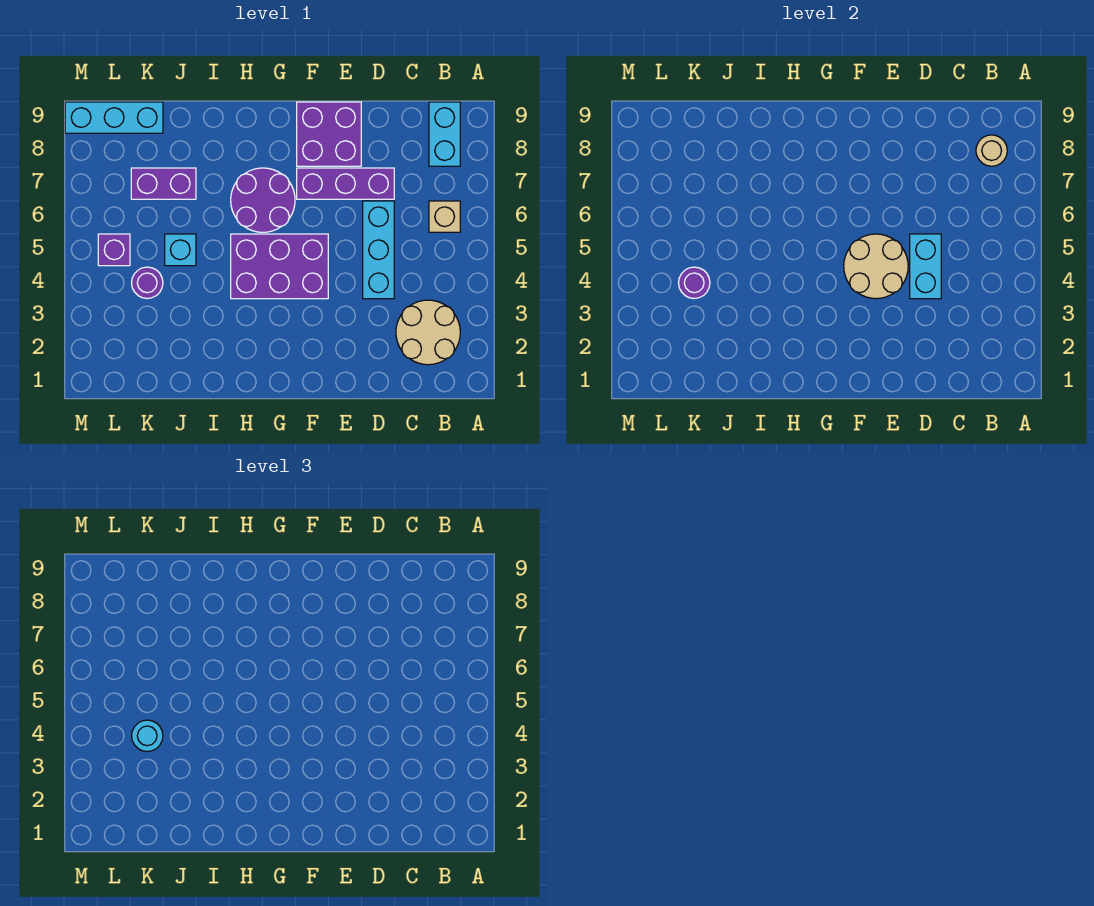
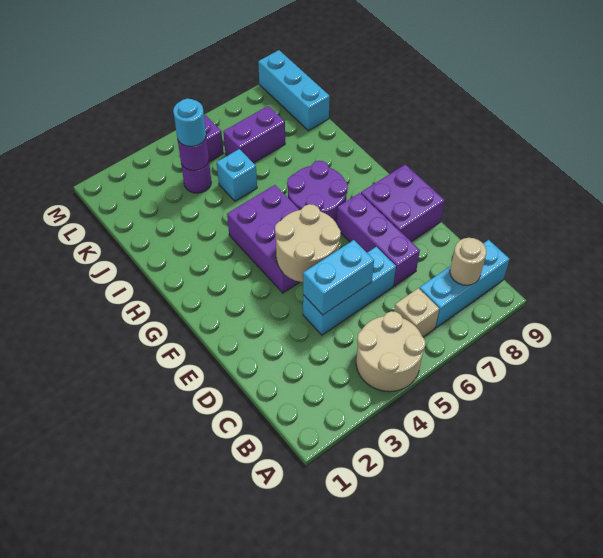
tan round brick B2:C3 level 1 -> tan round brick A4:B5 level 1
cyan brick B8:B9 level 1 -> cyan brick B7:B9 level 1
purple brick J7:K7 level 1 -> purple brick K6:K7 level 1

